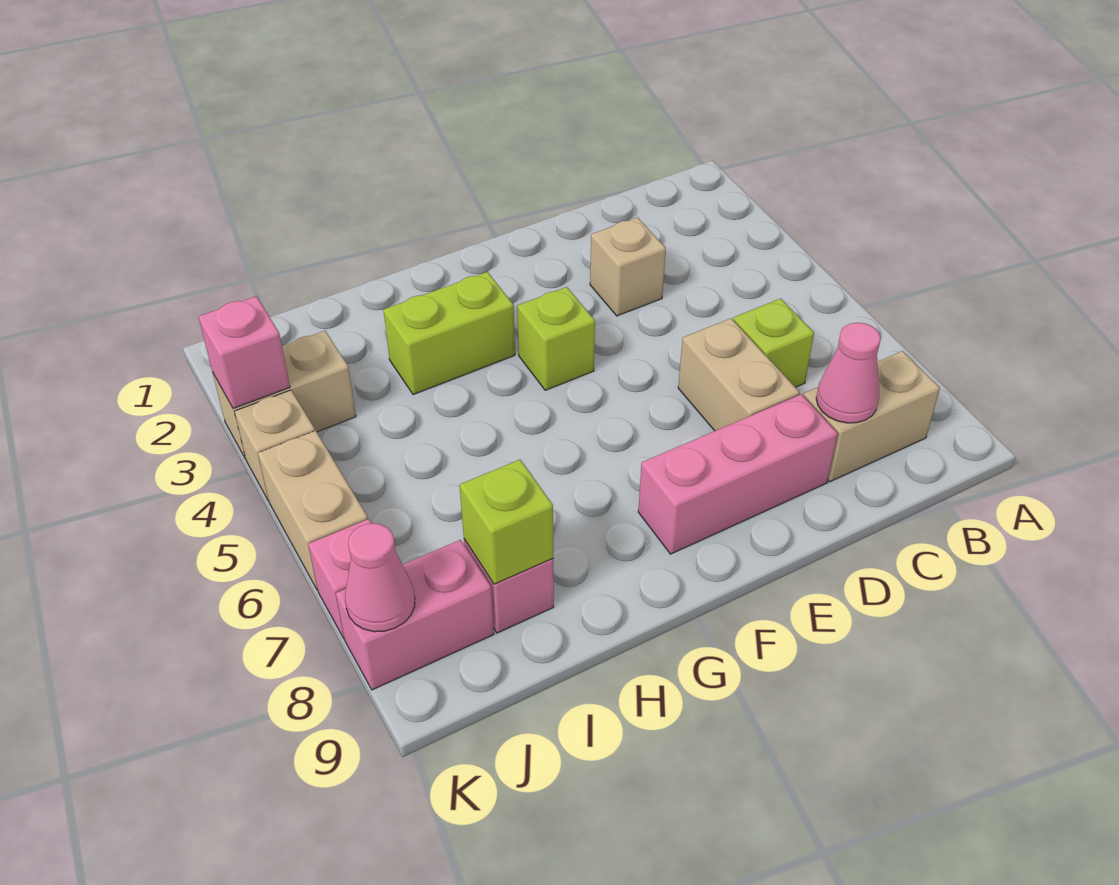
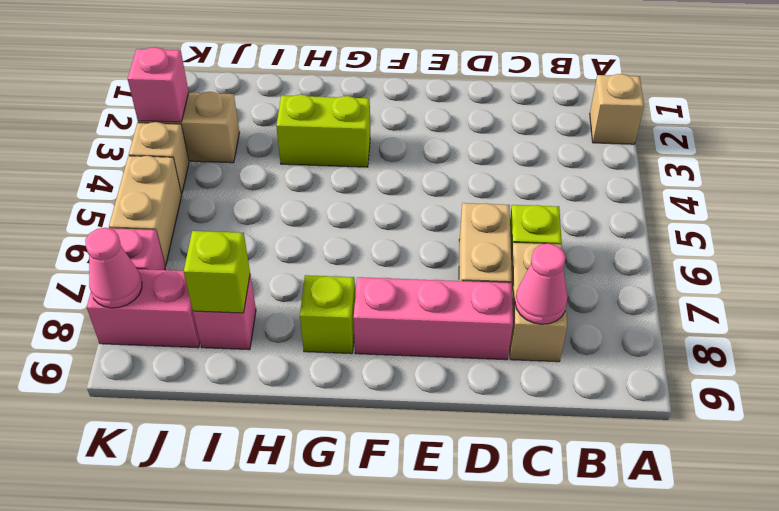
tan brick B8:C8 level 1 -> tan brick C7:C8 level 1
tan brick D3 level 1 -> tan brick A2 level 1
lime brick F4 level 1 -> lime brick G8 level 1

